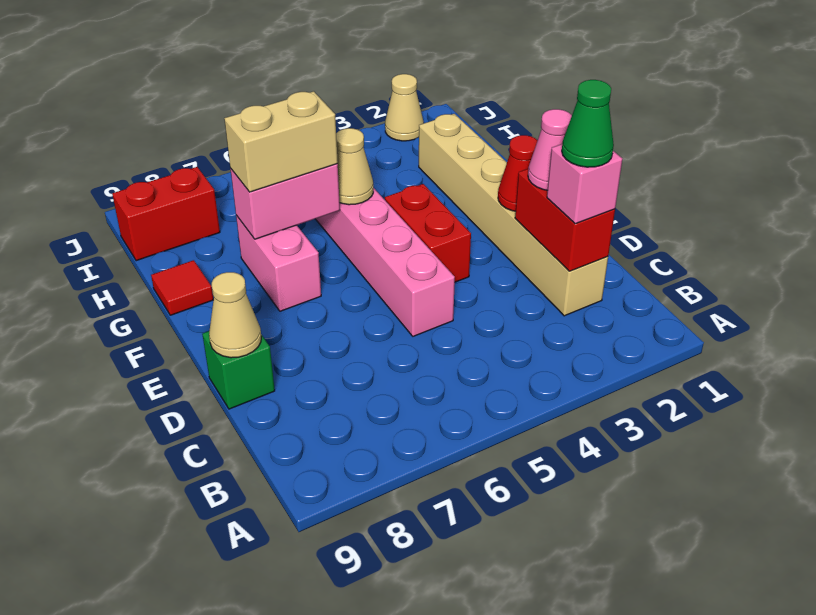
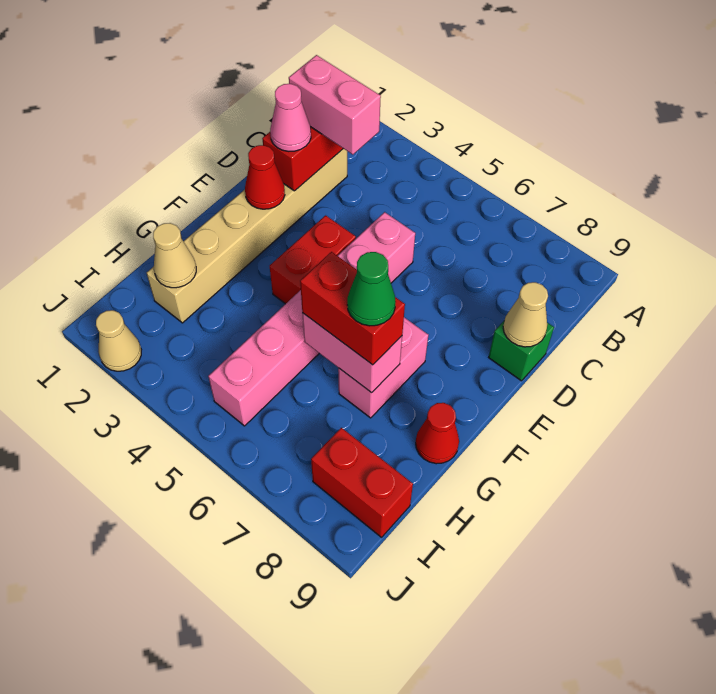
pink brick C2 level 3 -> pink brick C2:C3 level 3
green cone C2 level 4 -> green cone G7 level 4
tan cone G5 level 2 -> tan cone H2 level 2
tan brick G6:G7 level 3 -> red brick G6:G7 level 3
red tile G9 level 1 -> red cone G9 level 1

